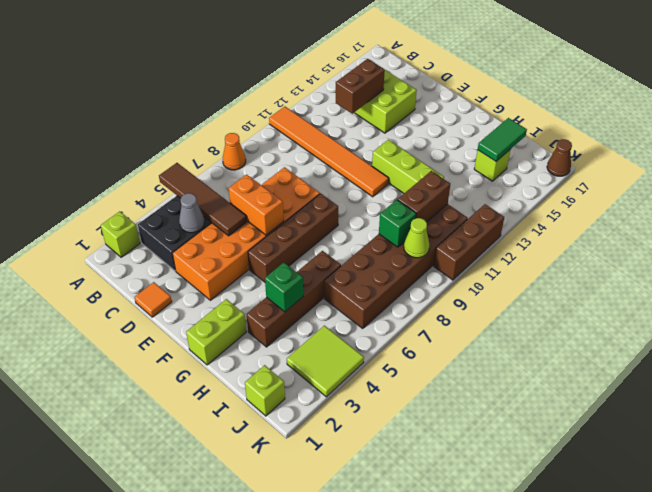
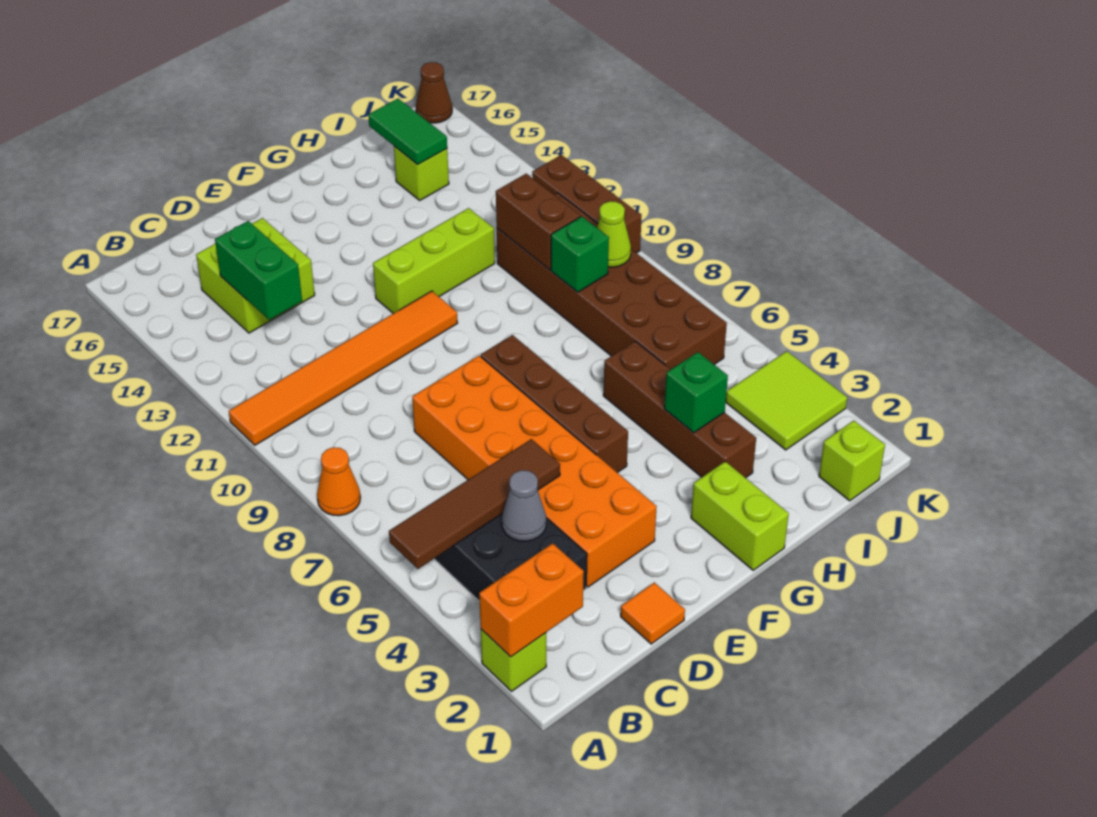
brown brick C13:C14 level 2 -> green brick C13:C14 level 2
orange brick D6:E6 level 2 -> orange brick A2:B2 level 2

